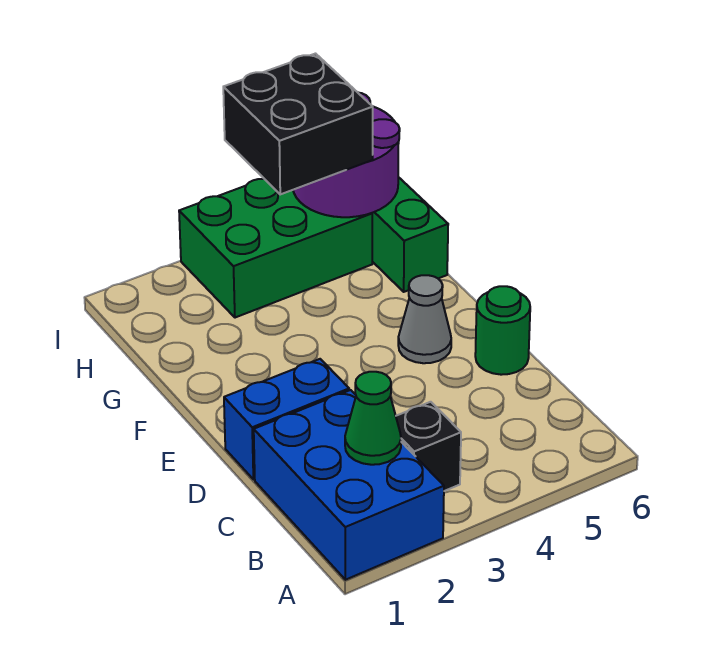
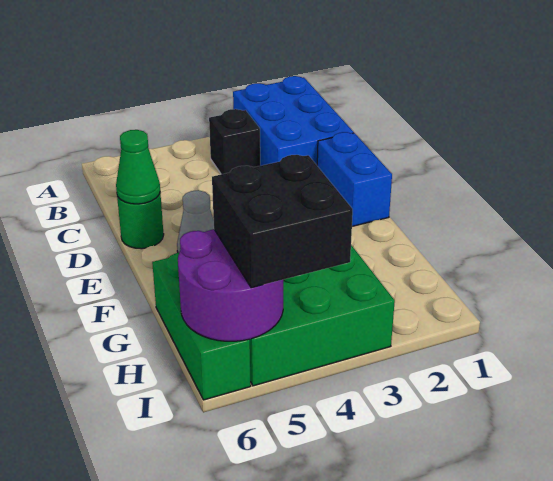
green cone B2 level 2 -> green cone D6 level 2
blue brick D1:D2 level 1 -> blue brick D1:E1 level 1

